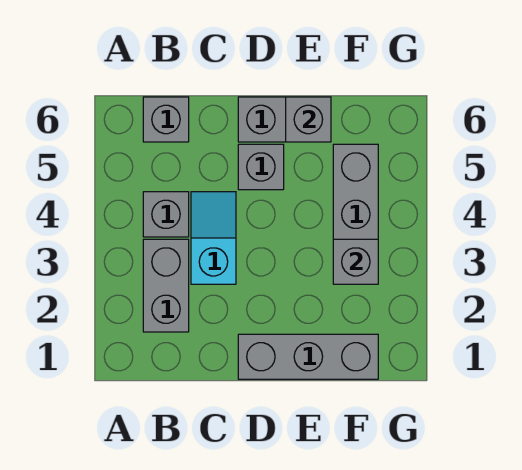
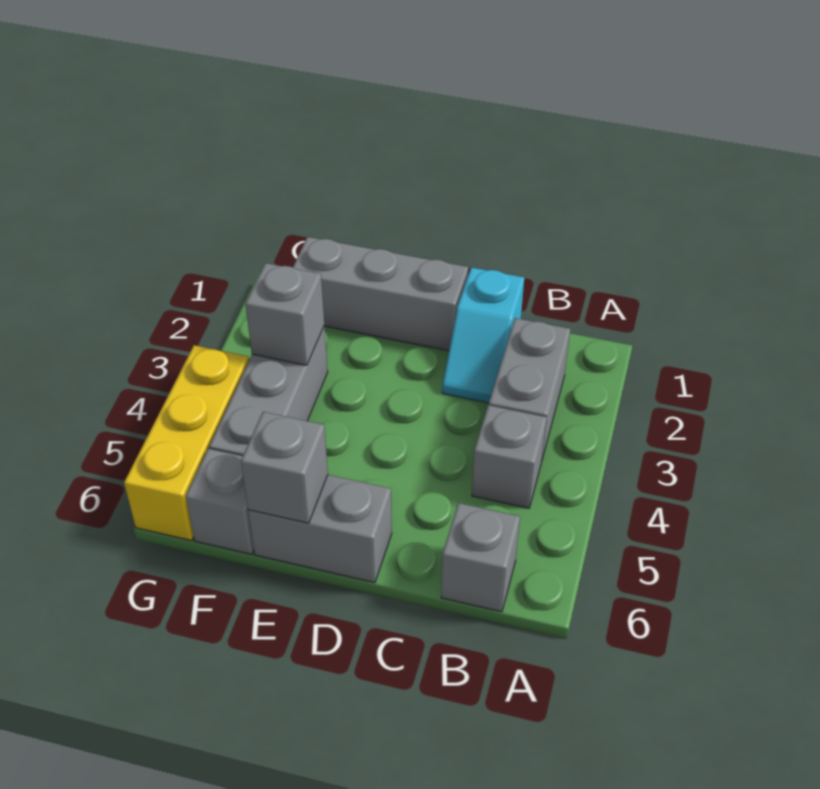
cyan slope C3:C4 level 1 top 3 -> cyan slope C1:C2 level 1 top 1
grey brick D5 level 1 -> grey brick F6 level 1
none -> yellow brick G4:G6 level 1

